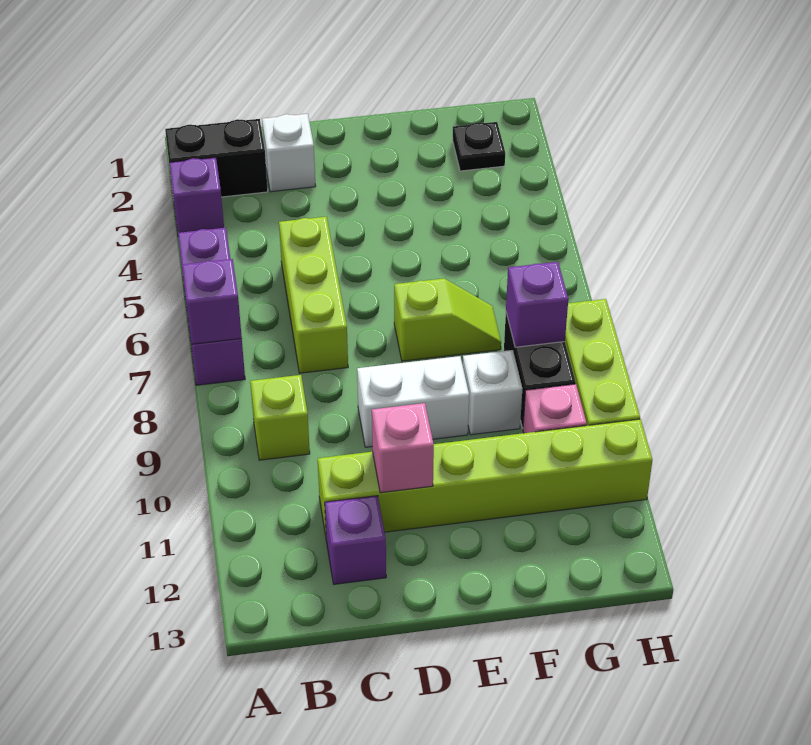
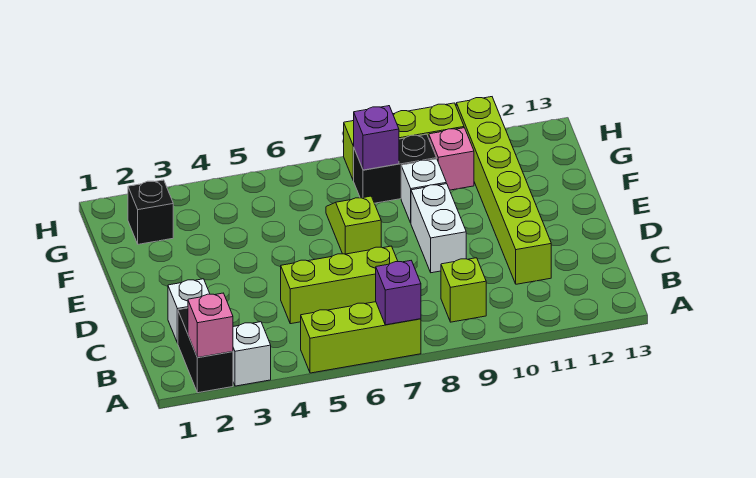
purple brick A3 level 1 -> white brick A3 level 1
purple brick A5:A7 level 1 -> lime brick A5:A7 level 1
purple brick C12 level 1 -> none
pink brick D11 level 2 -> pink brick A2 level 2
black plate G2 level 1 -> black brick G2 level 1

